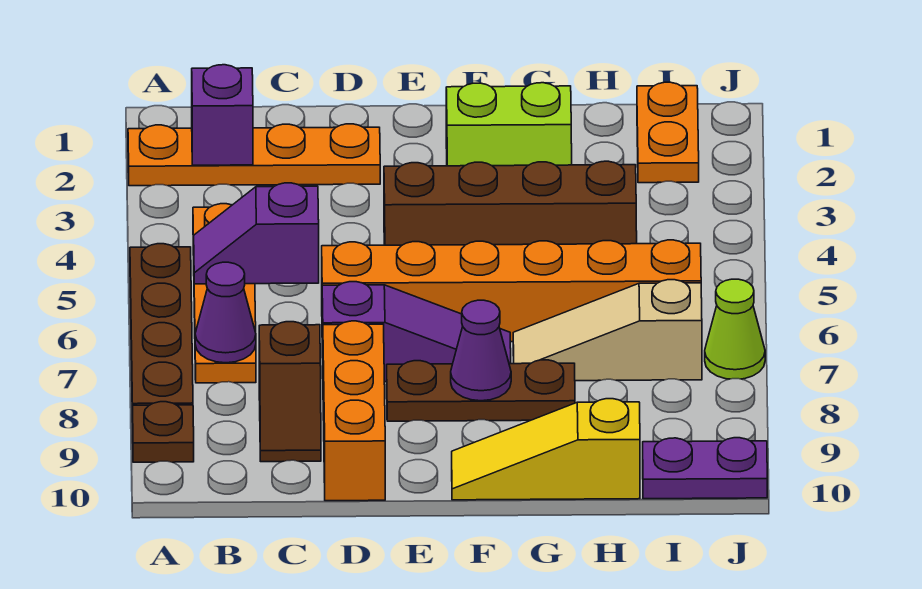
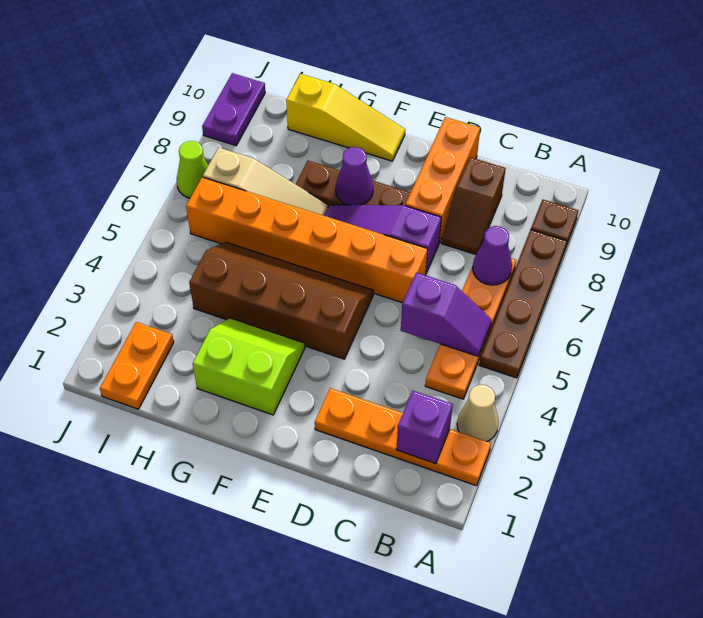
none -> tan cone A3 level 1
brown slope C8:C9 level 1 top 8 -> brown slope C8:C9 level 1 top 9
purple plate I10:J10 level 1 -> purple plate J9:J10 level 1

